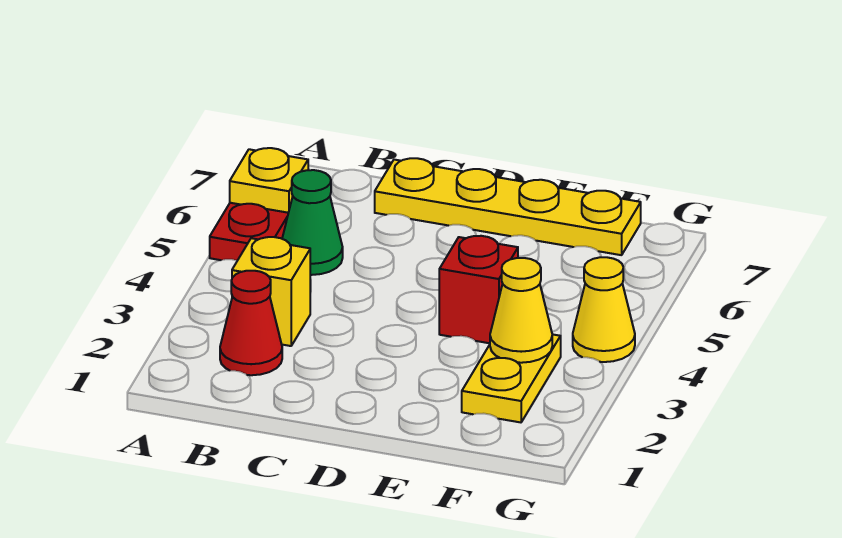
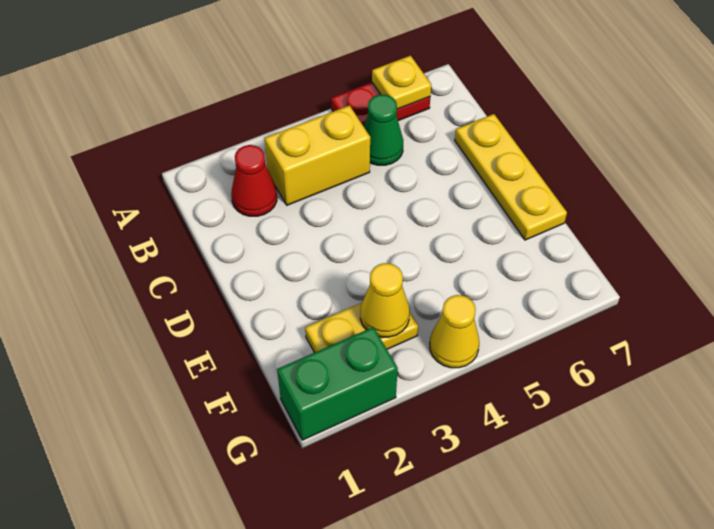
yellow brick B3 level 1 -> yellow brick B3:B4 level 1
yellow plate C7:F7 level 1 -> yellow plate C7:E7 level 1
red brick E4 level 1 -> none
none -> green brick G1:G2 level 1

